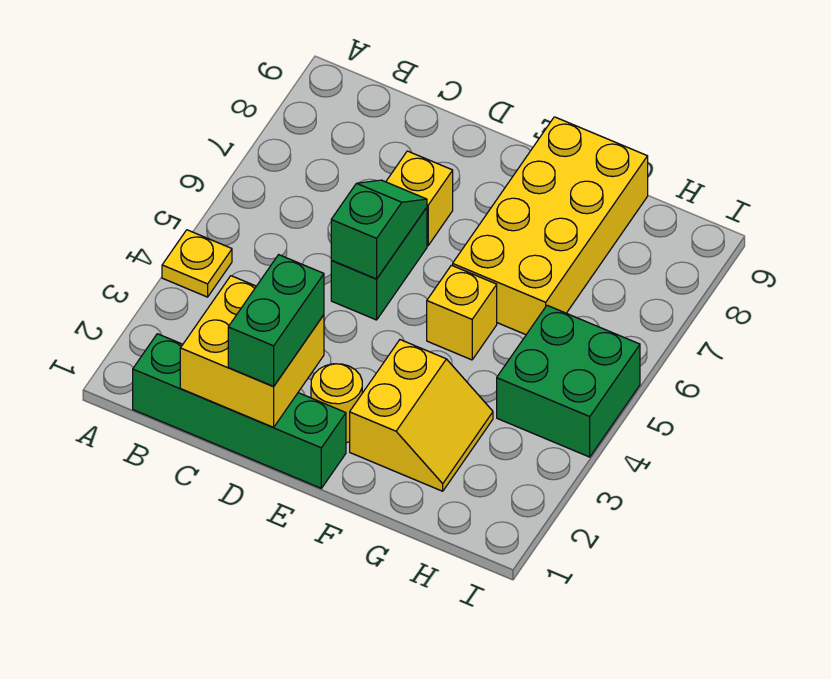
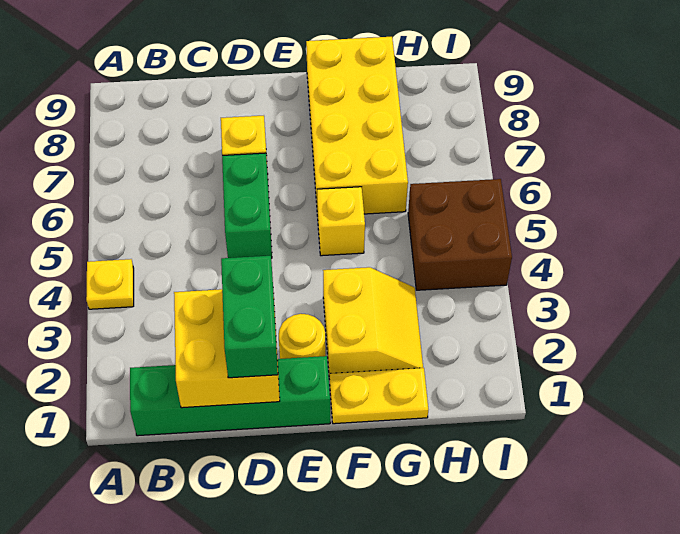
green slope D5:D6 level 2 top 5 -> none
none -> yellow plate F1:G1 level 1
green brick H4:I5 level 1 -> brown brick H4:I5 level 1

